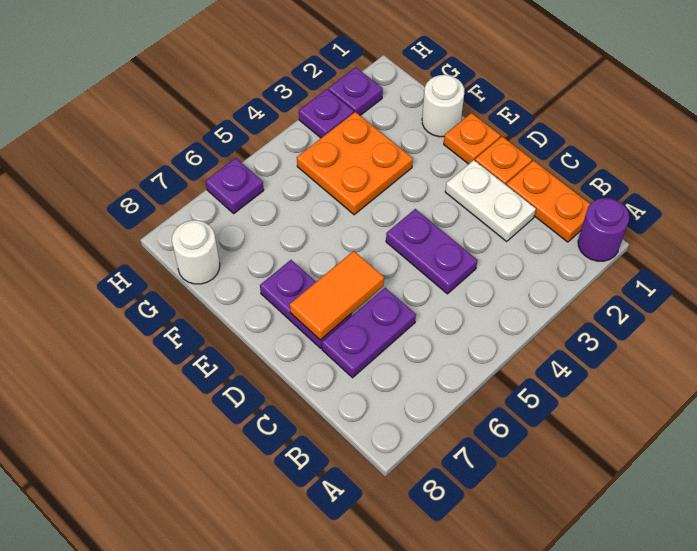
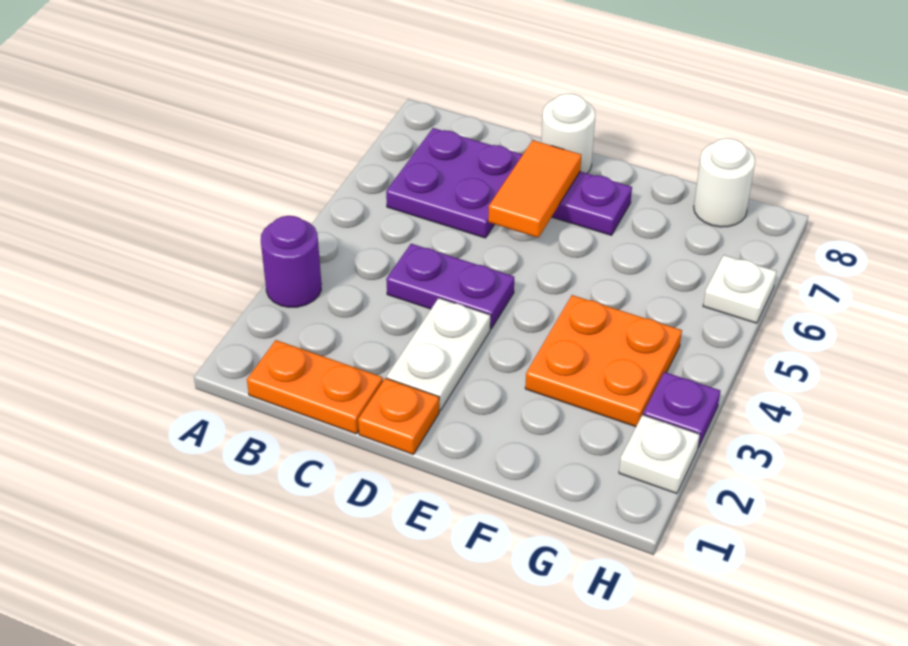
purple round brick A1 level 1 -> purple round brick A3 level 1
white plate C2:D2 level 1 -> white plate D2:D3 level 1
purple plate C6:C7 level 1 -> purple plate B6:C7 level 1
orange plate E1 level 1 -> none
white round brick F1 level 1 -> white round brick D8 level 1
purple plate H2 level 1 -> white plate H2 level 1
purple plate H6 level 1 -> white plate H6 level 1

